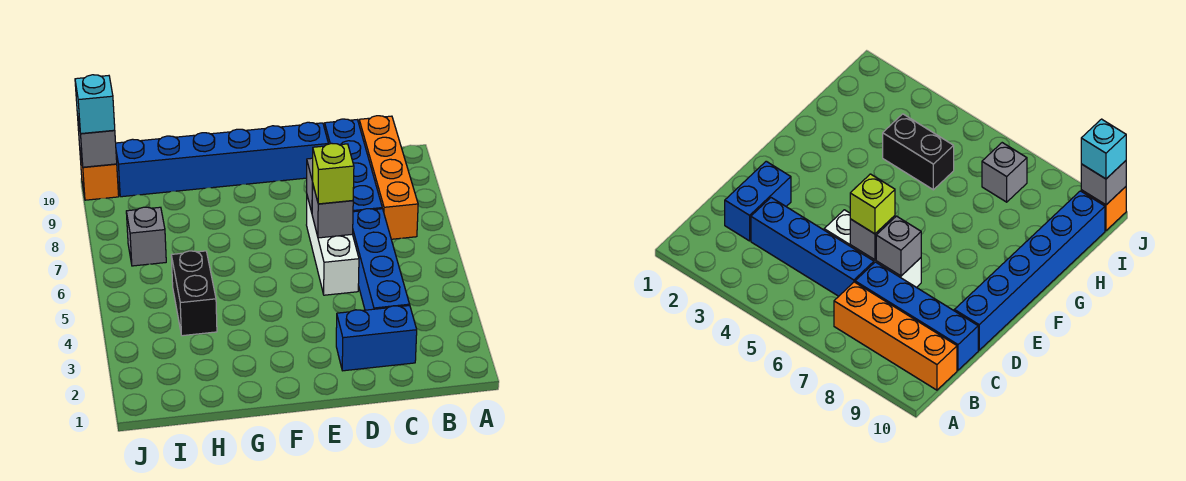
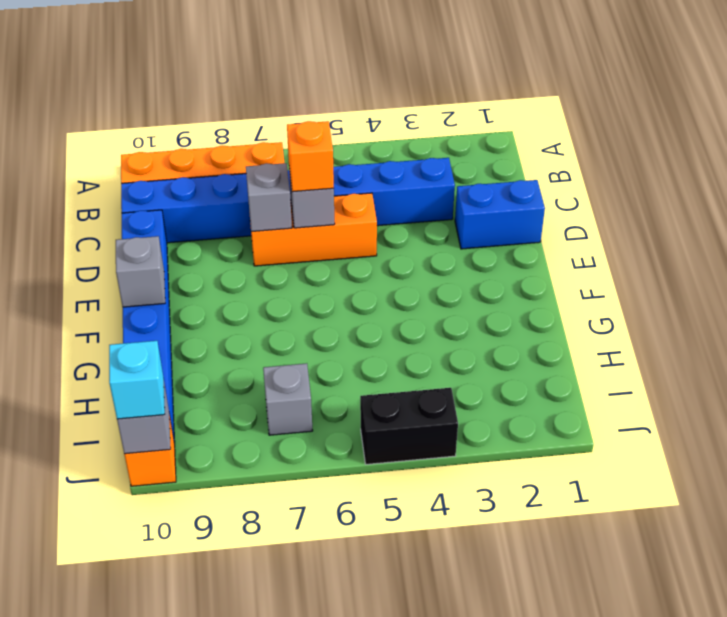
blue brick C2:D2 level 1 -> blue brick D1:D2 level 1
white brick D5:D7 level 1 -> orange brick D5:D7 level 1
lime brick D6 level 3 -> orange brick D6 level 3
none -> grey brick F10 level 2
black brick H4:H5 level 1 -> black brick J4:J5 level 1

